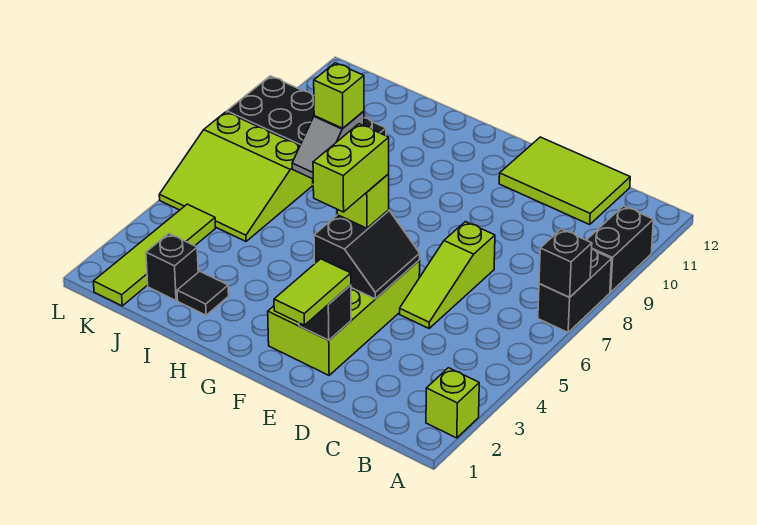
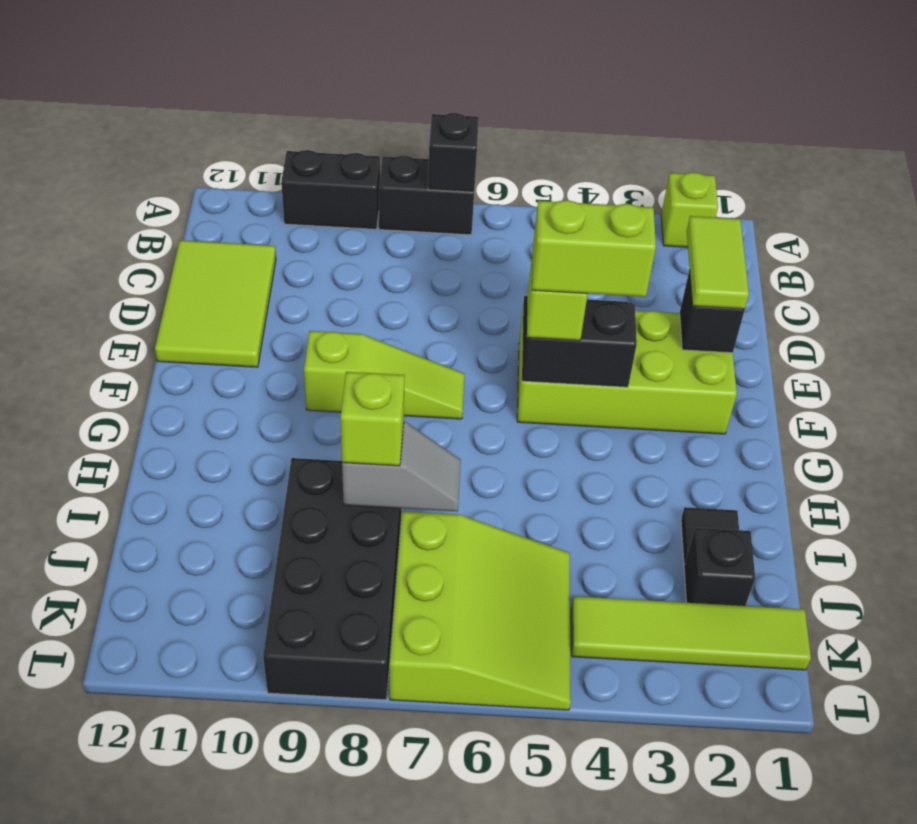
lime slope D5:D7 level 1 top 7 -> lime slope F7:F9 level 1 top 9
lime tile E1:E2 level 3 -> lime tile D2:E2 level 3

